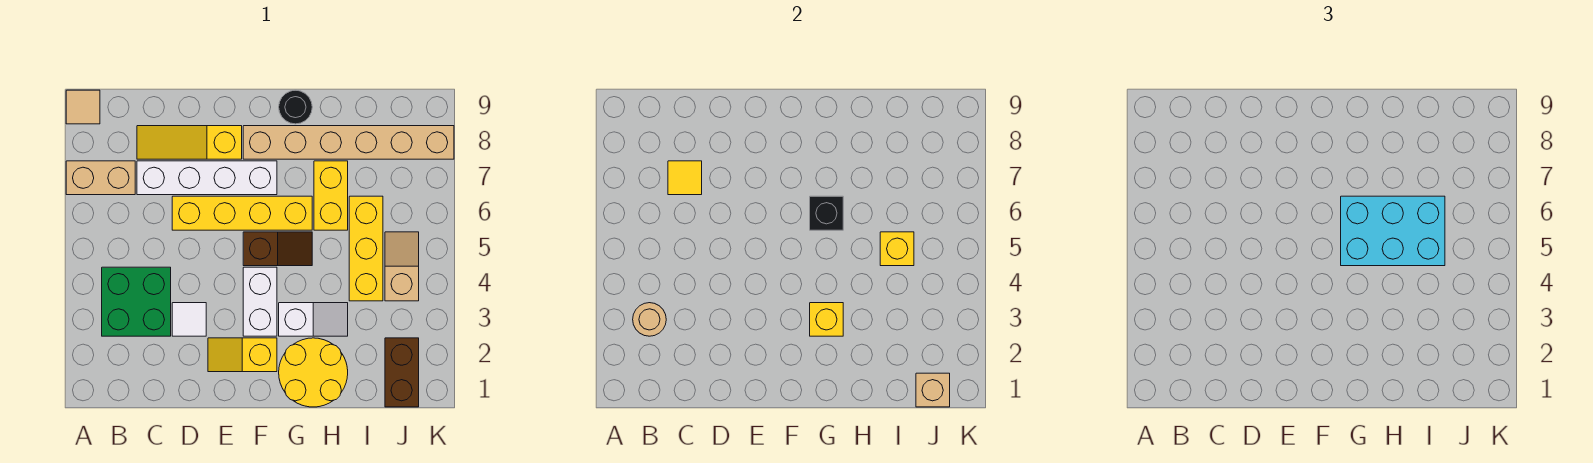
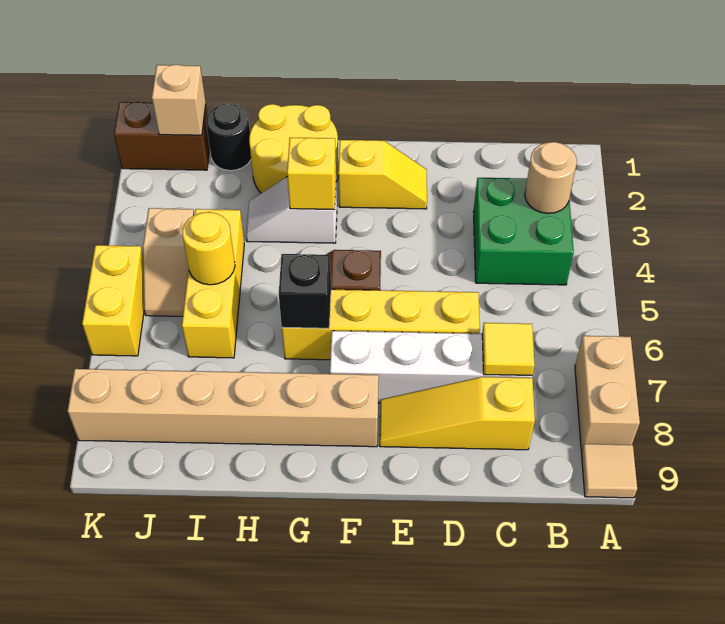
tan brick A7:B7 level 1 -> tan brick A7:A8 level 1
yellow slope C8:E8 level 1 top E -> yellow slope C8:E8 level 1 top C
white tile D3 level 1 -> none
white brick F3:F4 level 1 -> none
cyan brick G5:I6 level 3 -> none
black round brick G9 level 1 -> black round brick I1 level 1
yellow brick H6:H7 level 1 -> yellow brick K5:K6 level 1
yellow brick I5 level 2 -> yellow round brick I5 level 2
brown brick J1:J2 level 1 -> brown brick J1:K1 level 1

